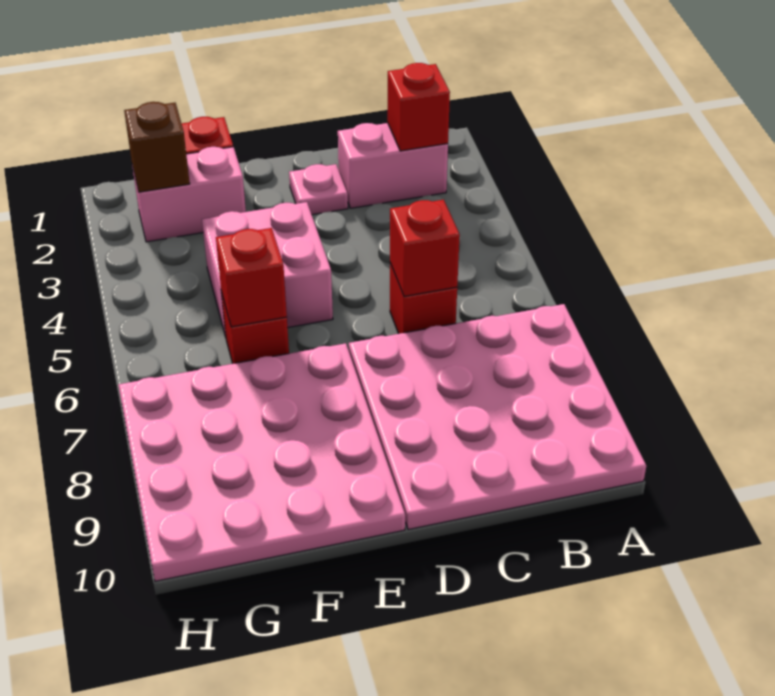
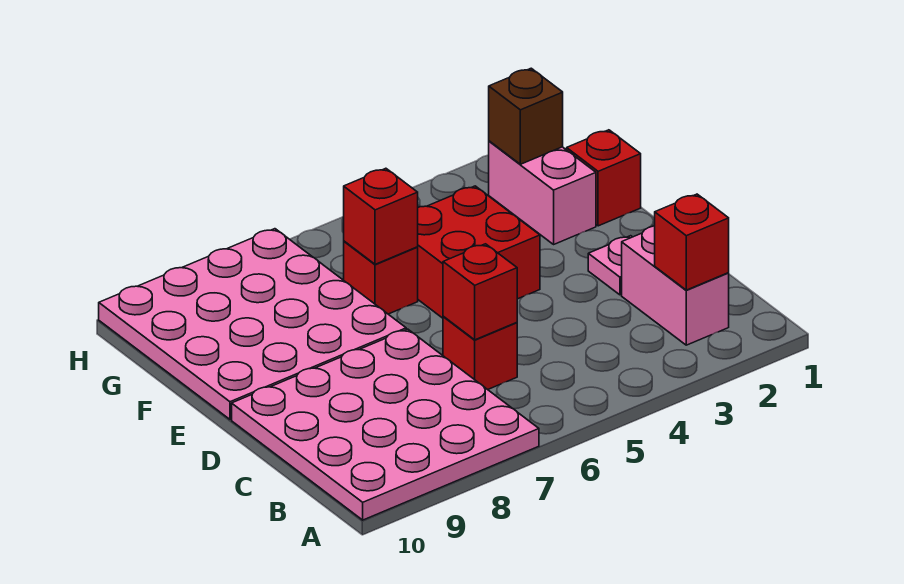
pink brick E4:F5 level 1 -> red brick E4:F5 level 1

